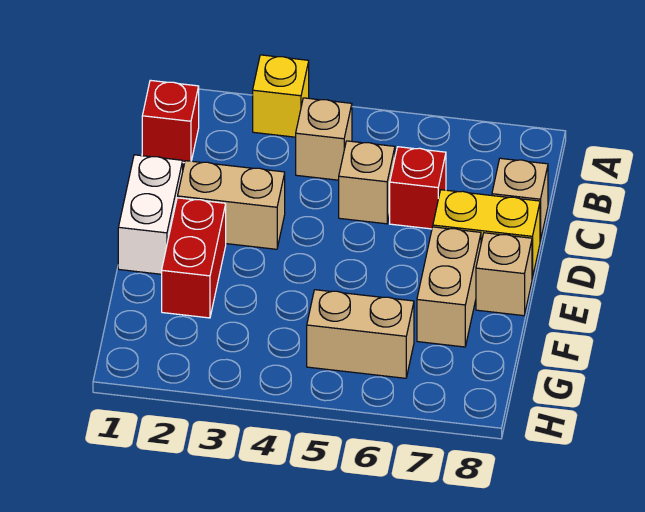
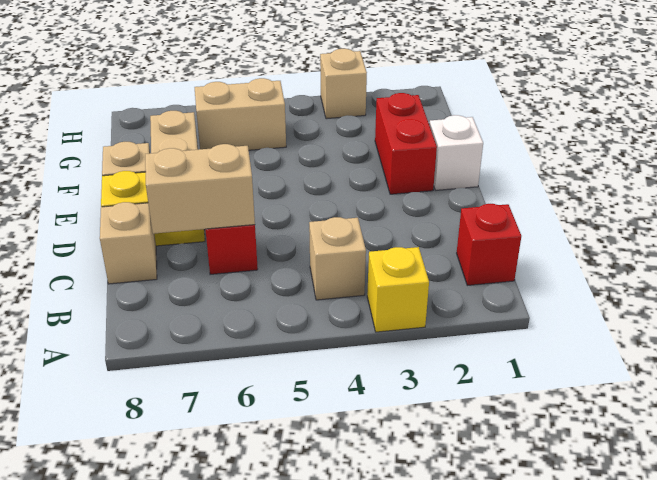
tan brick C5 level 1 -> tan brick H3 level 1
white brick D1:E1 level 1 -> white brick E1 level 1
tan brick D2:D3 level 1 -> tan brick C6:C7 level 2

